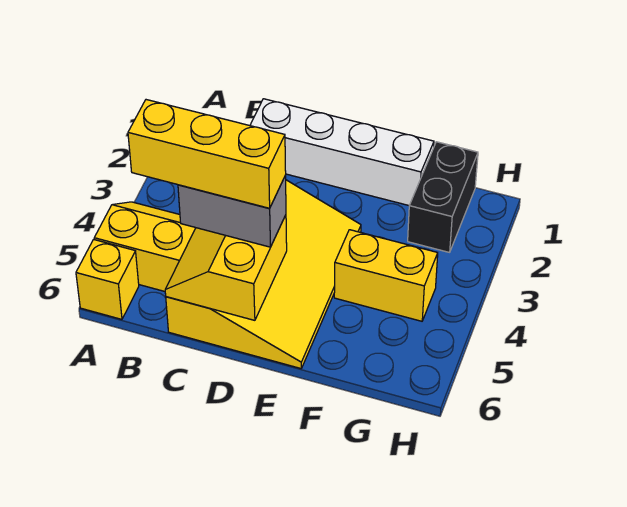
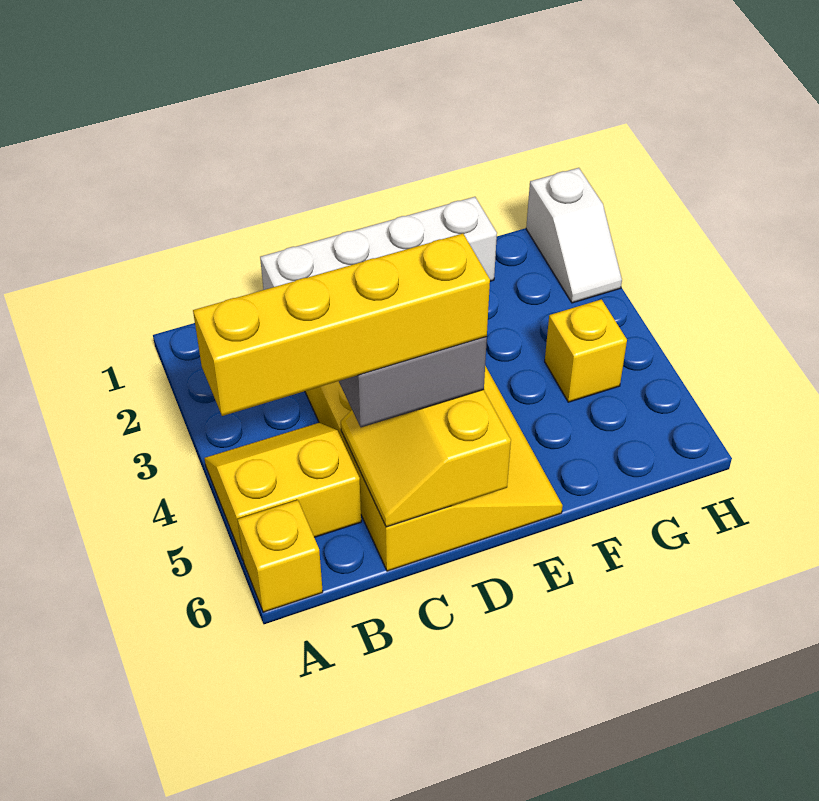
yellow brick B5:D5 level 4 -> yellow brick A5:D5 level 4
yellow brick F4:G4 level 1 -> yellow brick G4 level 1
black brick G1:G2 level 1 -> none
none -> white slope H1:H2 level 1 top 1

